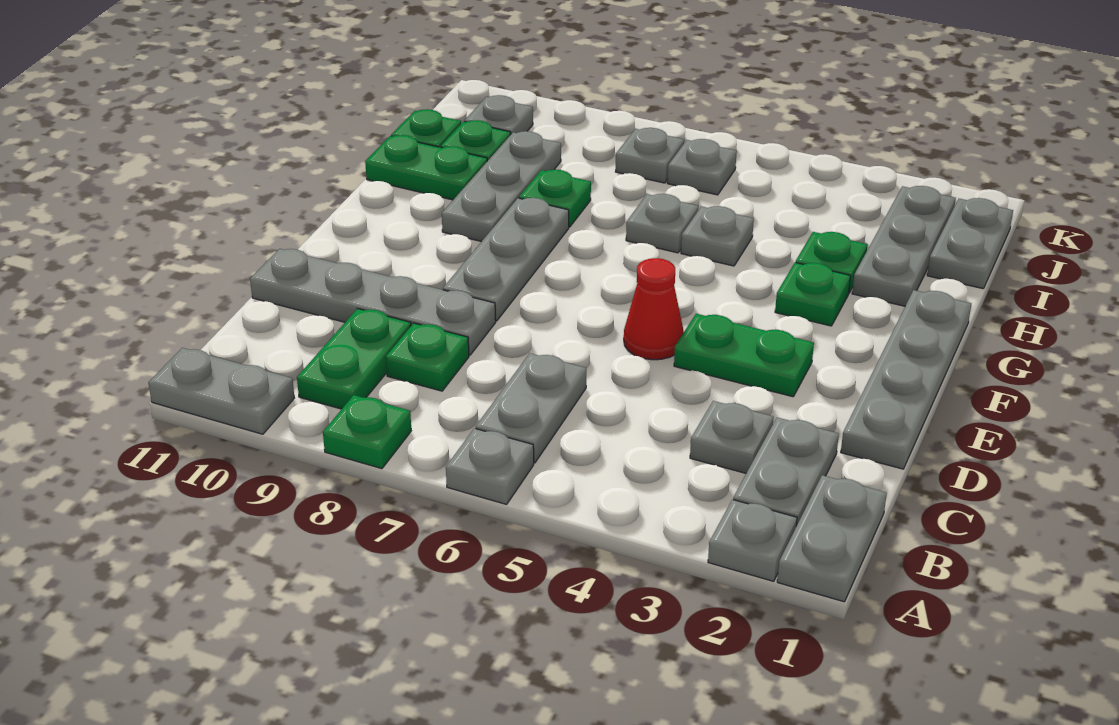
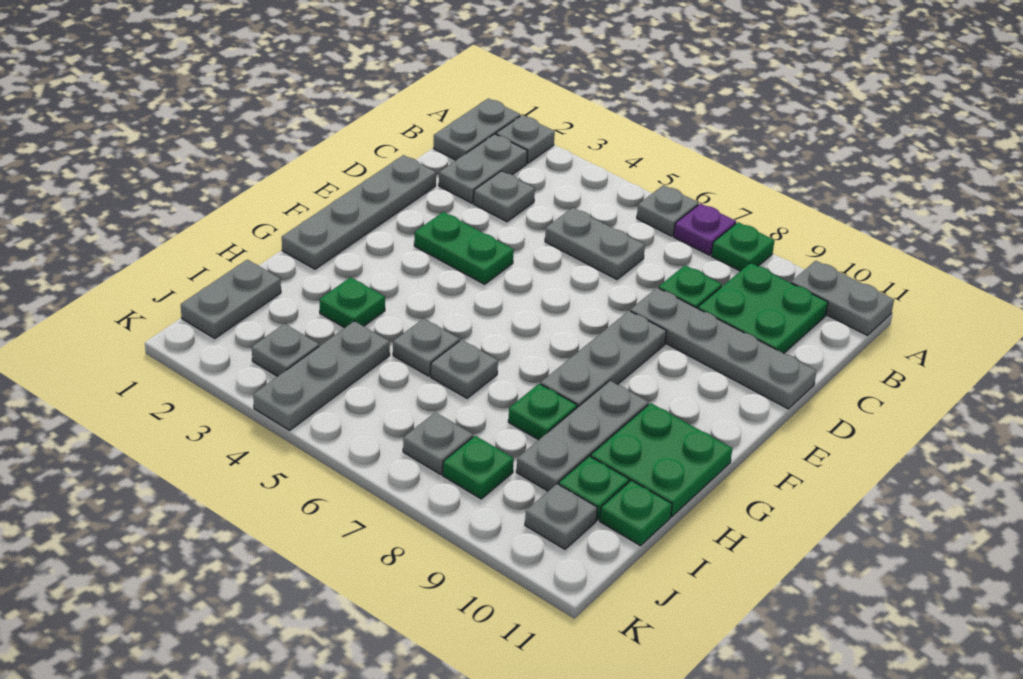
none -> purple plate A7 level 1
grey plate B6:C6 level 1 -> grey plate C5:C6 level 1
green plate B9:C9 level 1 -> green plate B9:C10 level 1
red cone E5 level 1 -> none
green plate G3 level 1 -> green plate J8 level 1
grey plate H2:J2 level 1 -> grey plate I4:K4 level 1
green plate H10:H11 level 1 -> green plate G10:H11 level 1
grey plate J6 level 1 -> grey plate J3 level 1

